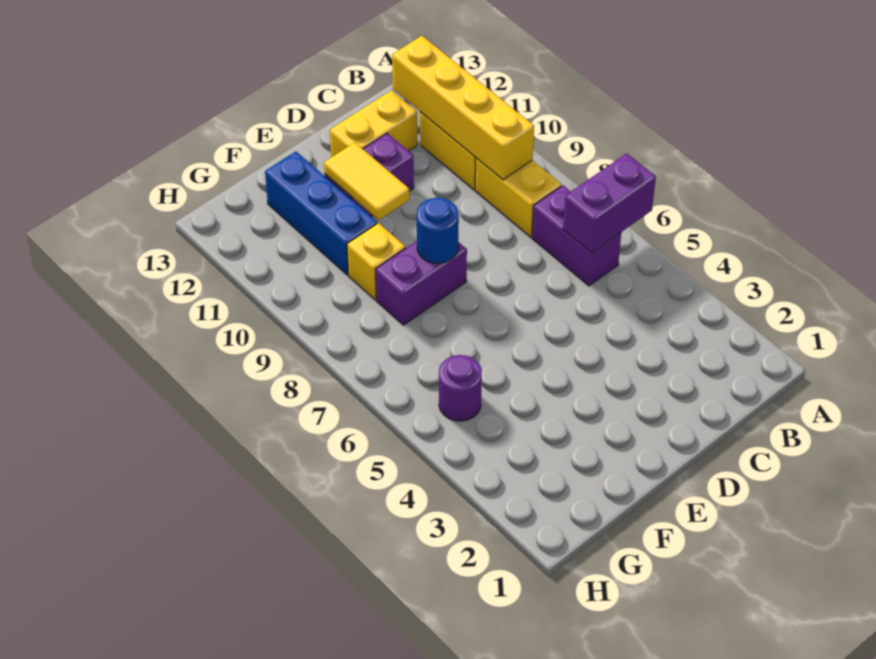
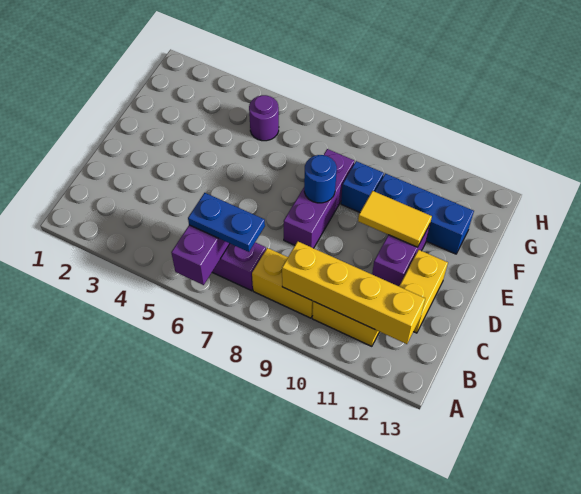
none -> blue plate B6:B7 level 3
purple brick E8:F8 level 1 -> purple brick D8:F8 level 1
yellow brick F9 level 1 -> blue brick F9 level 1

